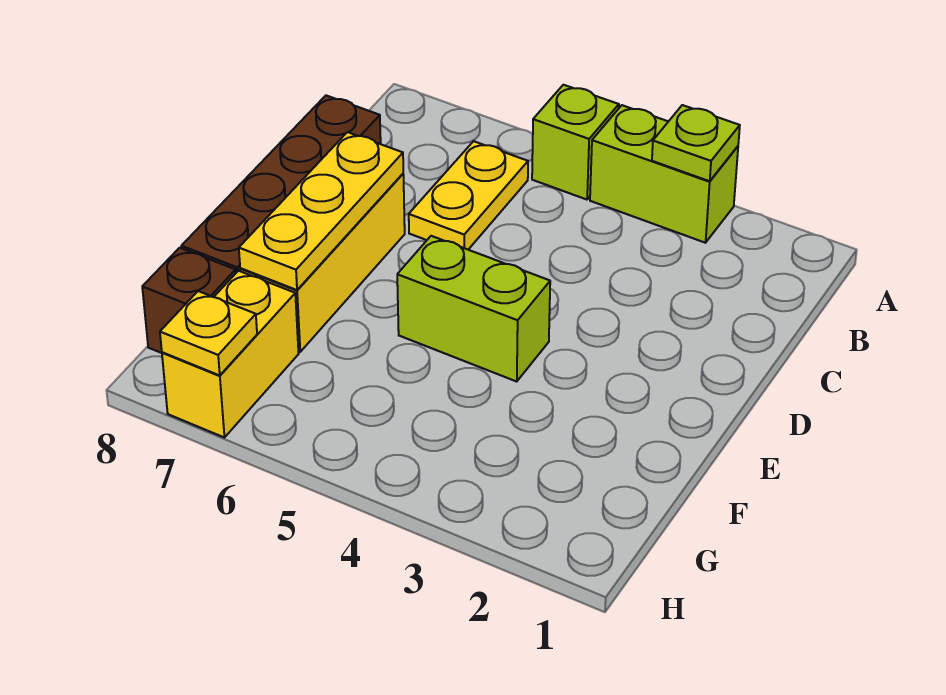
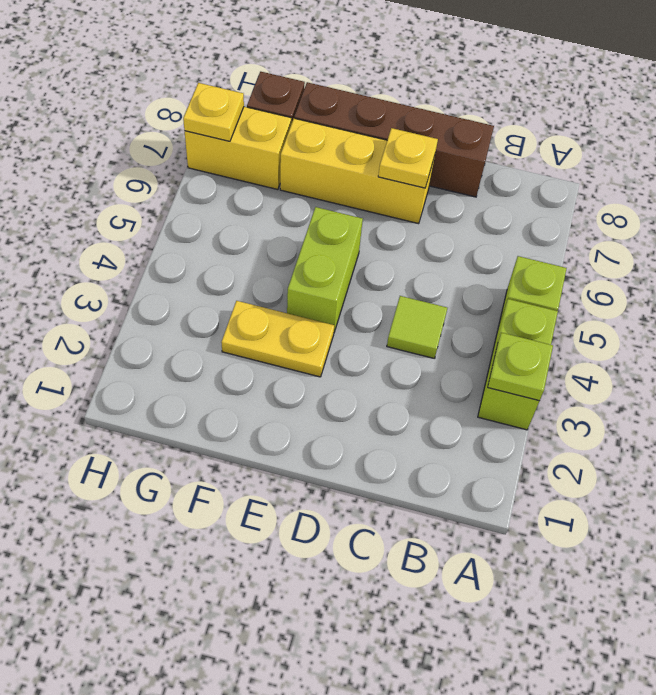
yellow plate B6:C6 level 1 -> yellow plate E3:F3 level 1
none -> lime tile C4 level 1
yellow plate D7:F7 level 2 -> yellow plate D7 level 2

